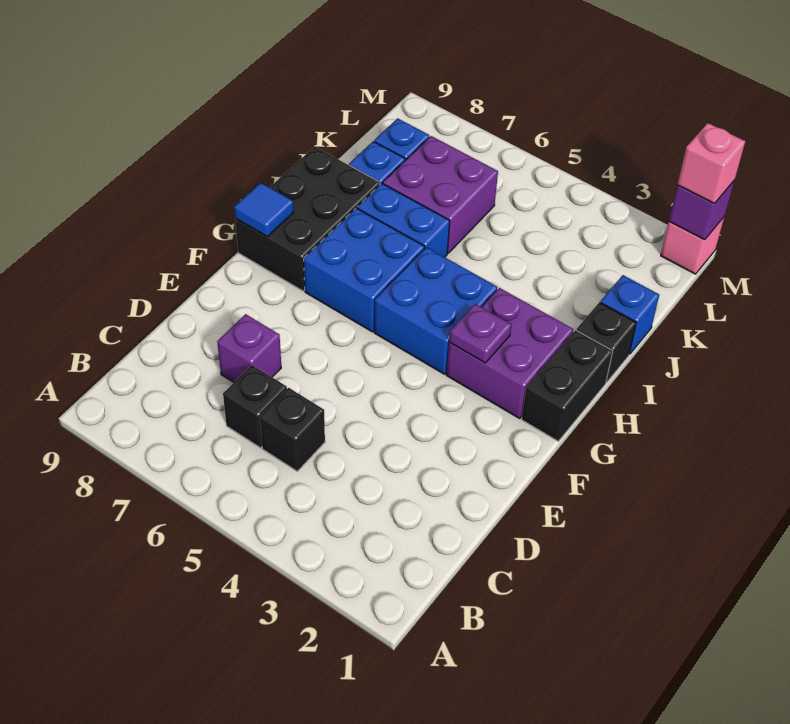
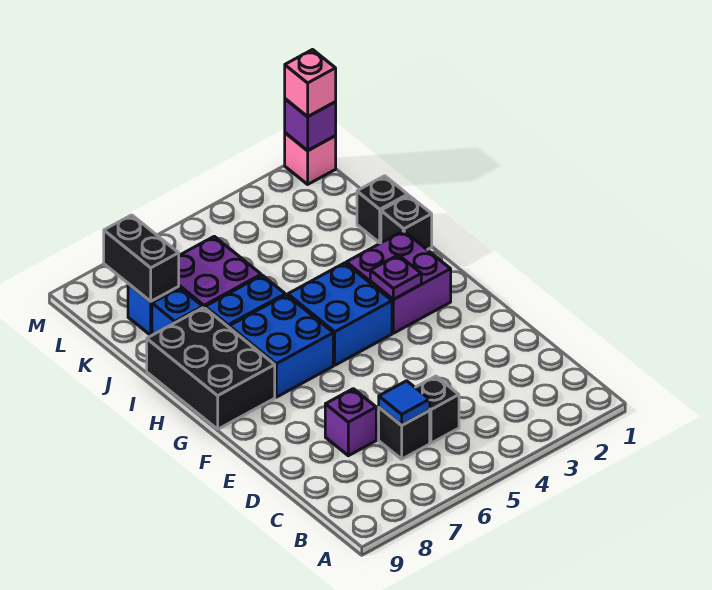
black brick G1:H1 level 1 -> black brick K8:L8 level 2
blue tile G9 level 2 -> blue tile C6 level 2
blue brick J1 level 1 -> black brick J1 level 1

